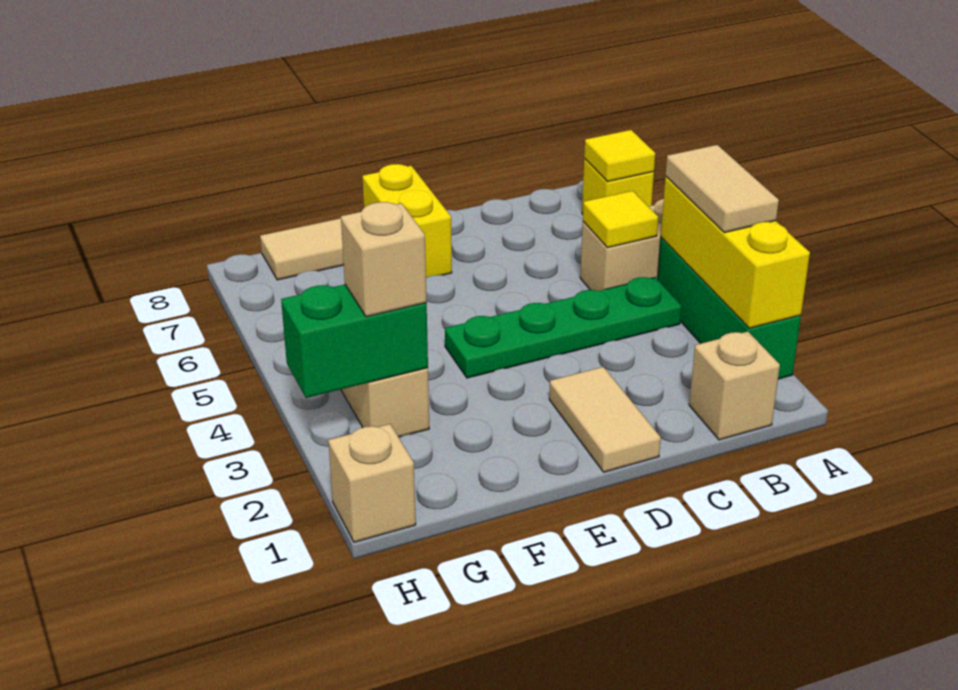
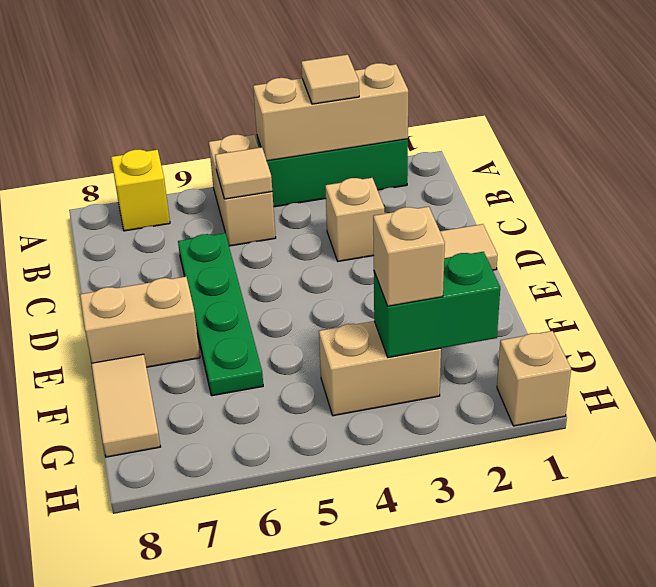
yellow brick A2:A4 level 2 -> tan brick A2:A4 level 2
tan tile A3:A4 level 3 -> tan tile A3 level 3
yellow tile A7 level 2 -> none
tan brick B1 level 1 -> tan brick C3 level 1
green plate B4:E4 level 1 -> green plate C6:F6 level 1
yellow tile B5 level 2 -> tan tile B5 level 2
yellow brick E7:E8 level 1 -> tan brick E7:E8 level 1
green brick G3:H3 level 2 -> green brick G2:G3 level 2

